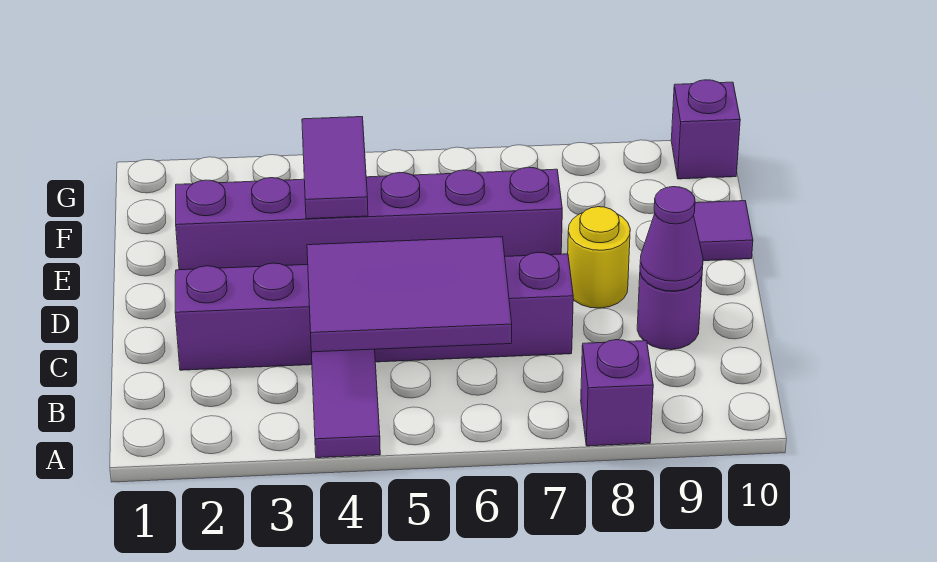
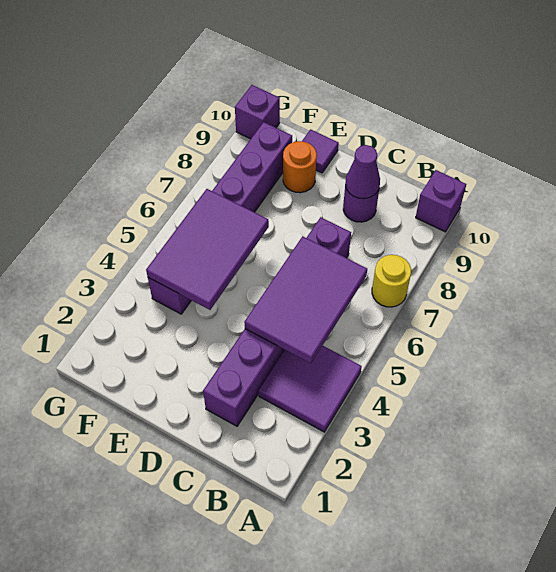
purple tile A4:B4 level 1 -> purple tile A3:B4 level 1
purple brick A8 level 1 -> purple brick A10 level 1
yellow round brick D8 level 1 -> yellow round brick A7 level 1
purple brick E2:E7 level 1 -> purple brick F4:F9 level 1
purple tile E4:F4 level 2 -> purple tile E4:F6 level 2
none -> orange round brick E9 level 1

